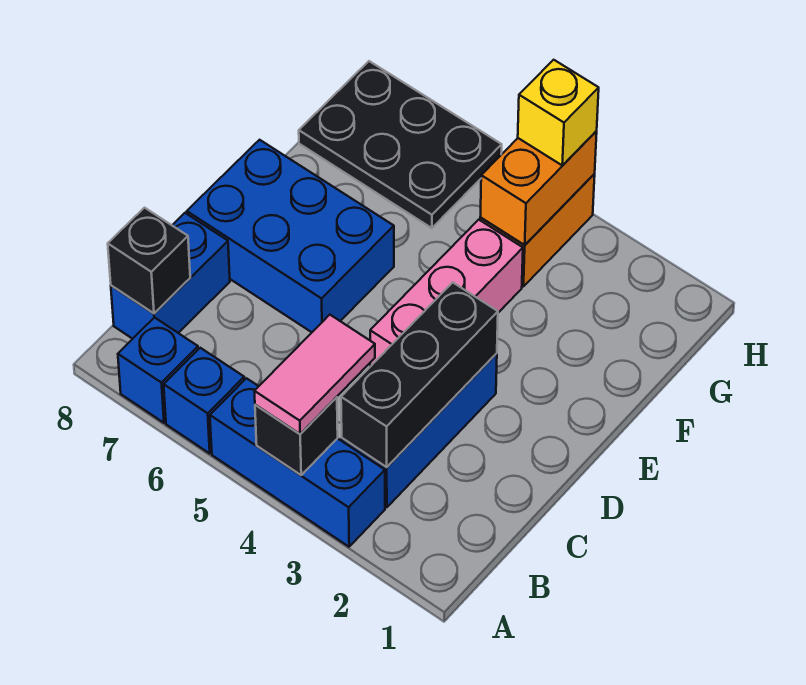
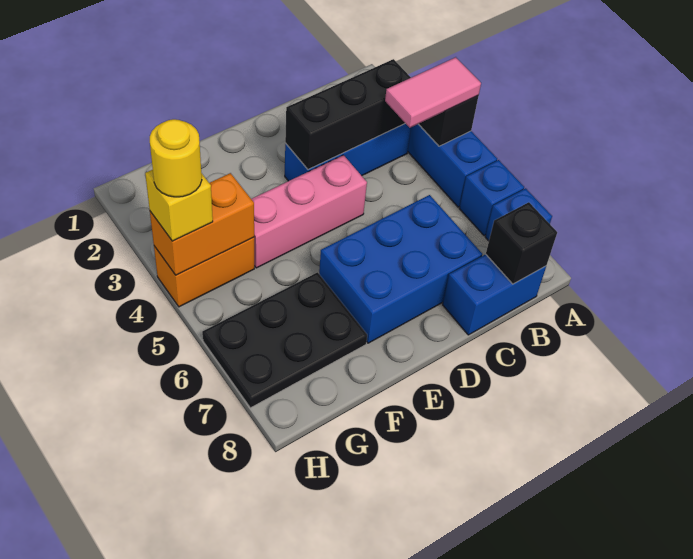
blue brick D6:E8 level 1 -> blue brick C6:E7 level 1
black plate G6:H8 level 1 -> black plate F6:H7 level 1
none -> yellow round brick H4 level 4

